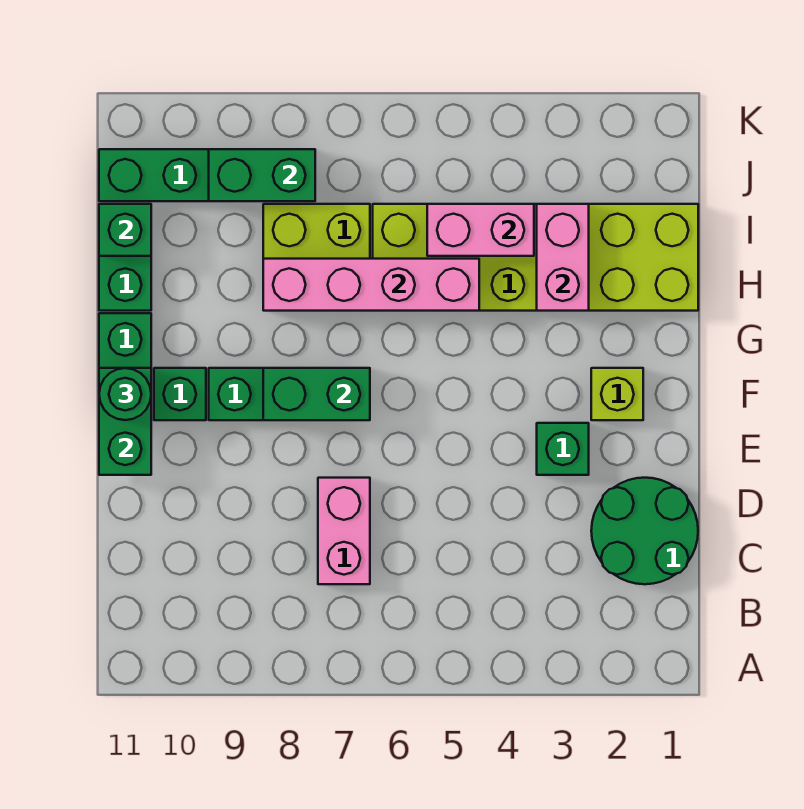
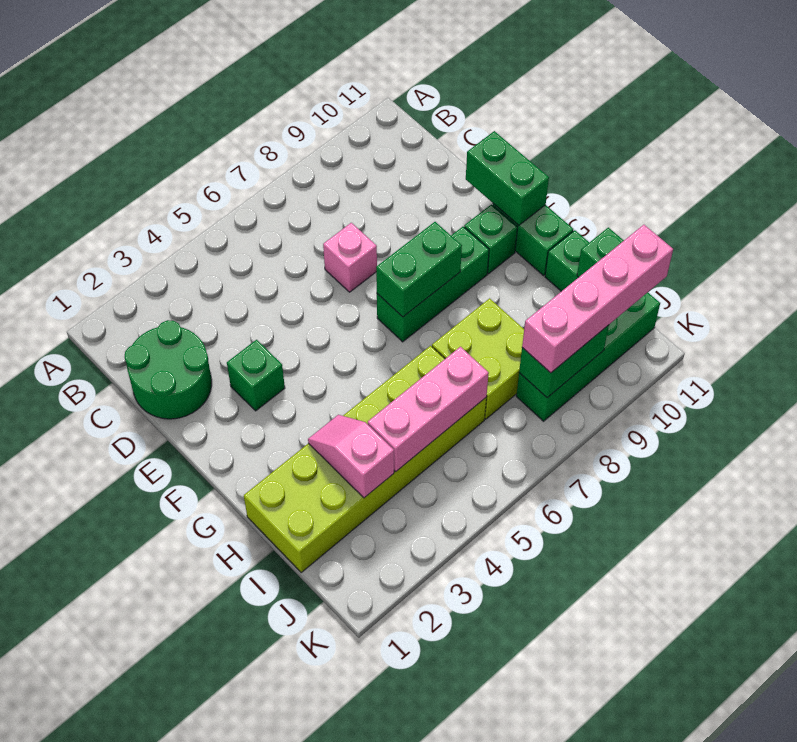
pink brick C7:D7 level 1 -> pink brick D7 level 1
lime brick F2 level 1 -> none
green round brick F11 level 3 -> none
pink brick H3:I3 level 2 -> pink slope H3:I3 level 2 top I
pink brick H5:H8 level 2 -> pink brick J8:J11 level 3
pink brick I4:I5 level 2 -> pink brick I4:I6 level 2

